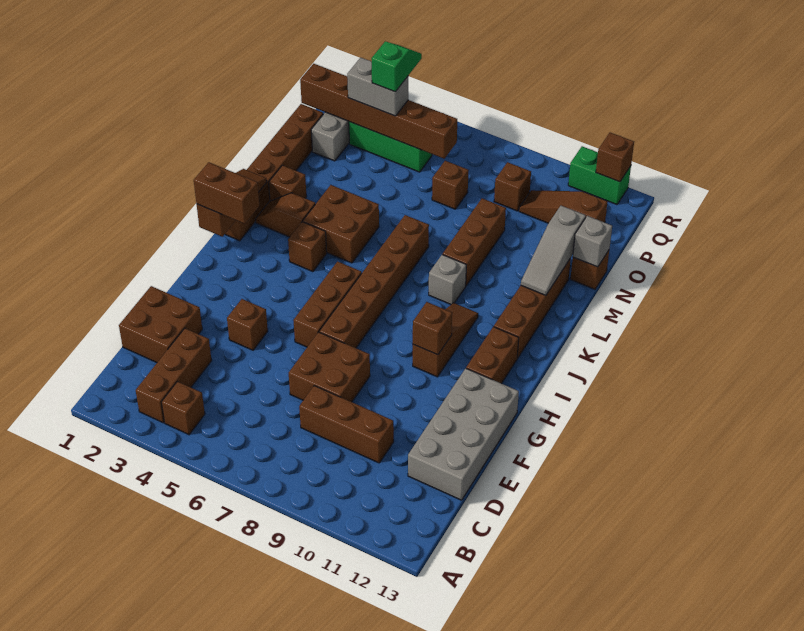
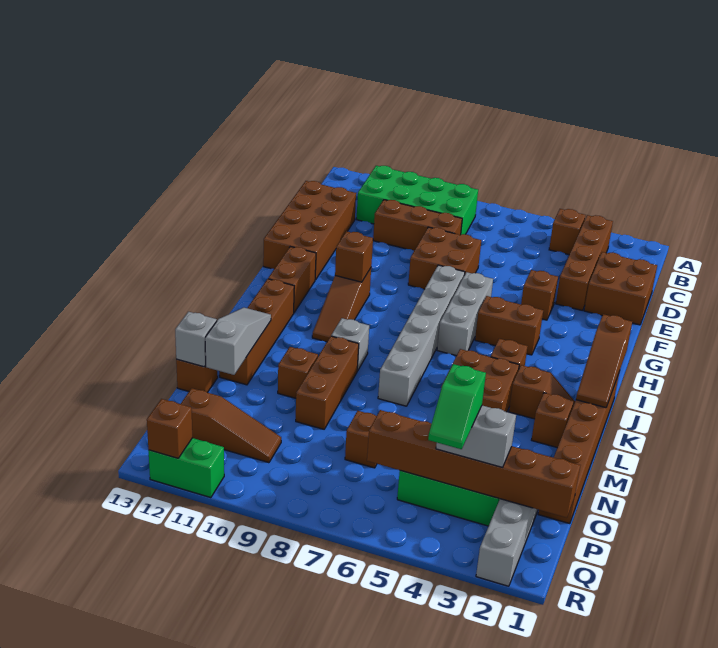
brown brick B3:D3 level 1 -> brown brick B3:E3 level 1
none -> green brick B8:C11 level 1
grey brick D12:G13 level 1 -> brown brick D12:G13 level 1
brown brick G6:I6 level 1 -> grey brick G6:I6 level 1
brown brick G7:L7 level 1 -> grey brick G7:L7 level 1
brown brick I1:I2 level 3 -> brown brick H4:H5 level 1
brown brick P9 level 1 -> brown brick M10 level 1

